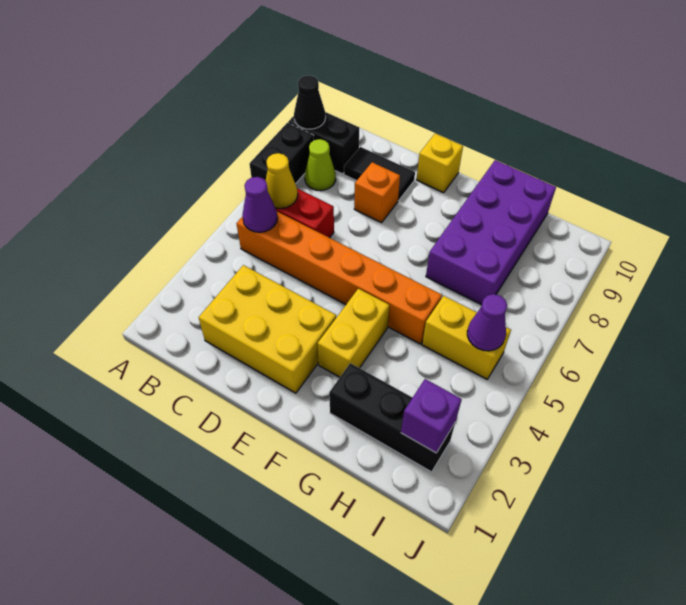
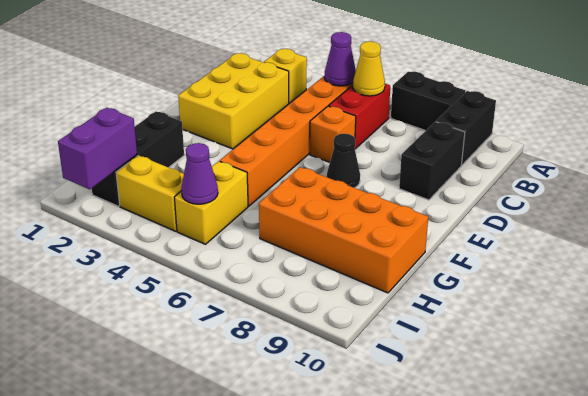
black cone A9 level 2 -> black cone E7 level 1
lime cone B8 level 1 -> none
black tile C9:D9 level 1 -> black brick C9:D9 level 1
orange brick D8 level 1 -> orange brick D6 level 1
yellow brick E10 level 1 -> yellow brick B3 level 1
yellow brick F3:F4 level 1 -> yellow brick I3:I4 level 1
purple brick G7:H10 level 1 -> orange brick G7:H10 level 1
purple brick I2 level 2 -> purple brick I2:J2 level 2

